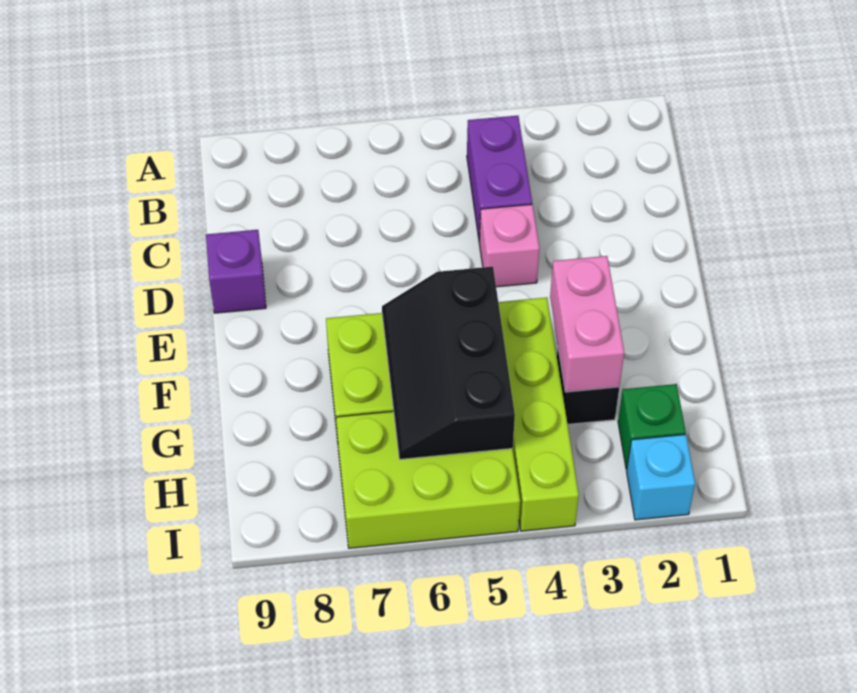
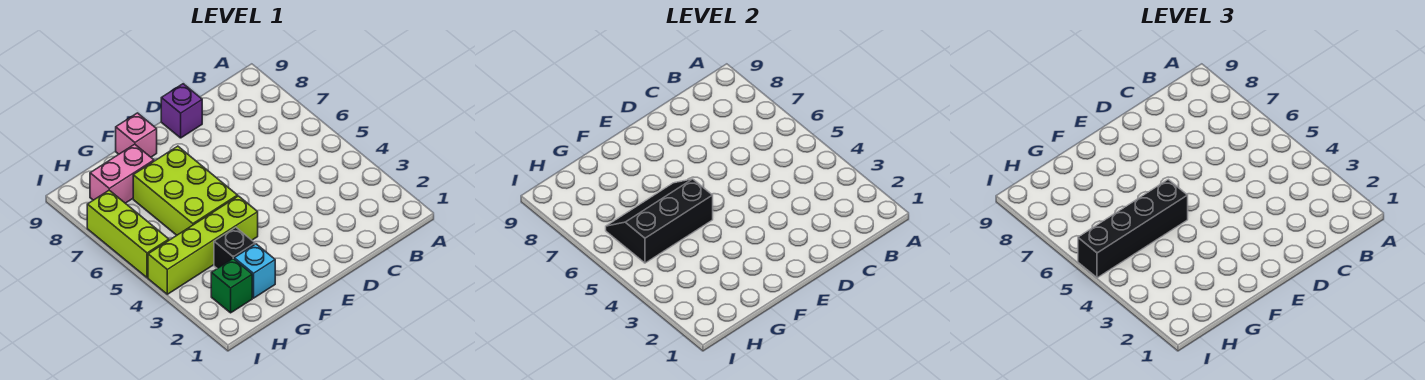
purple brick B4:C4 level 1 -> none
pink brick D4 level 1 -> pink brick F9 level 1
pink brick F3:G3 level 2 -> pink brick G8:H8 level 1
none -> black brick F5:I5 level 3
lime brick H5:I7 level 1 -> lime brick I5:I7 level 1
cyan brick I2 level 1 -> cyan brick G2 level 1

